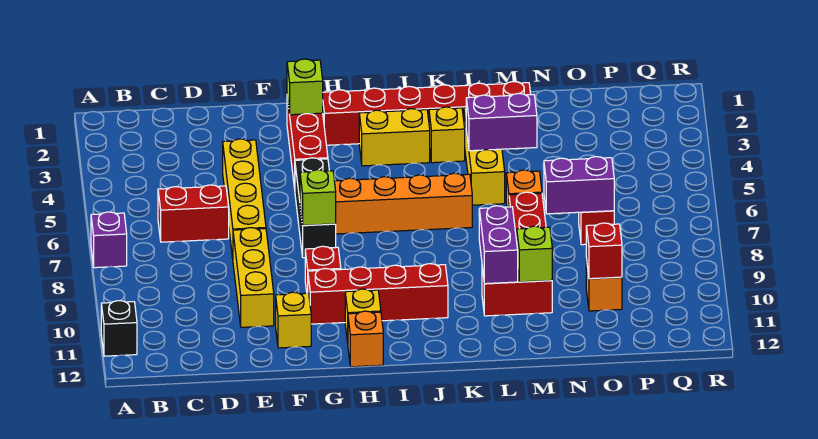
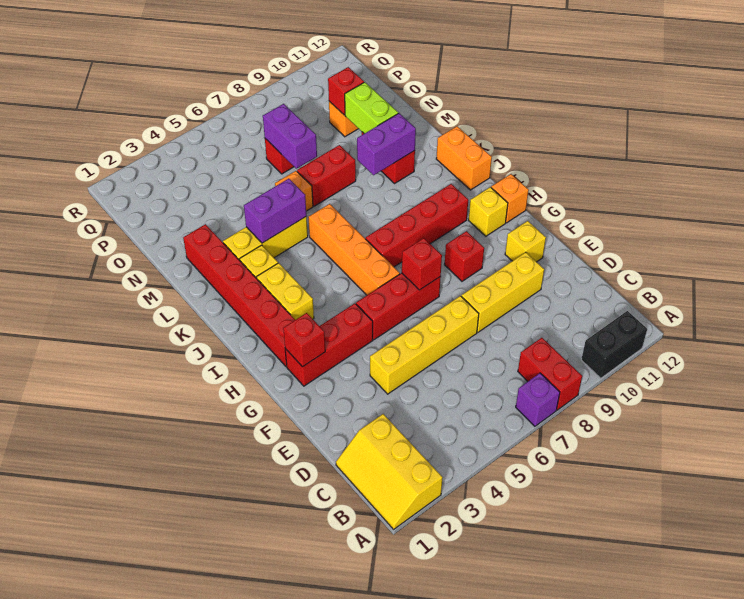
none -> yellow slope A1:C2 level 1 top 2
black brick A11 level 1 -> black brick A10:A11 level 1
red brick C6:D6 level 1 -> red brick A8:B8 level 1
lime brick G2 level 2 -> red brick G2 level 2
black brick G5:G7 level 1 -> red brick G5:G7 level 1
lime brick G7 level 2 -> red brick G7 level 2
red brick G10:J10 level 1 -> red brick I7:I10 level 1
none -> orange brick J12:K12 level 1
purple brick L4:M4 level 2 -> purple brick L4:L5 level 2
lime brick M10 level 2 -> lime brick M10:N10 level 2

